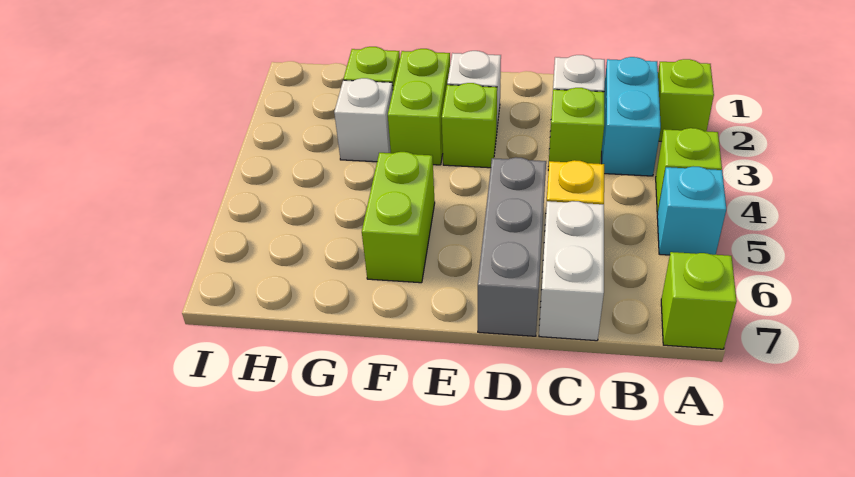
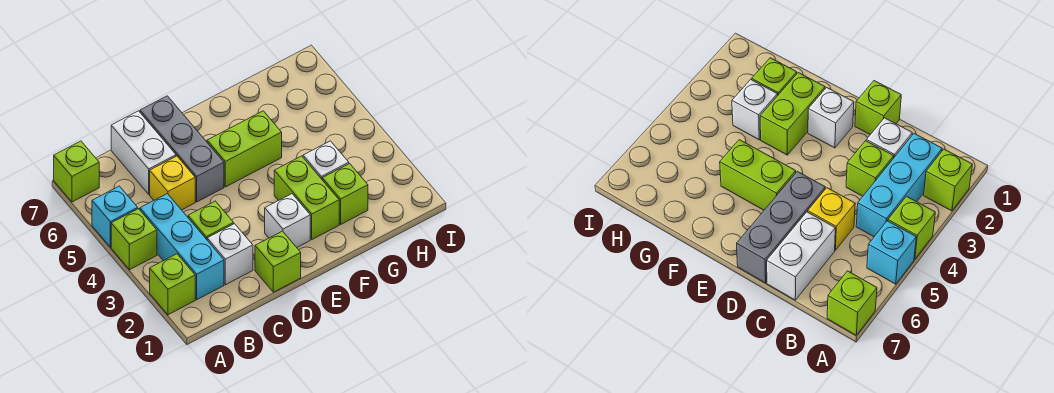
cyan brick B2:B3 level 1 -> cyan brick B2:B4 level 1
lime brick E3 level 1 -> lime brick D1 level 1
lime brick F5:F6 level 1 -> lime brick E5:F5 level 1

